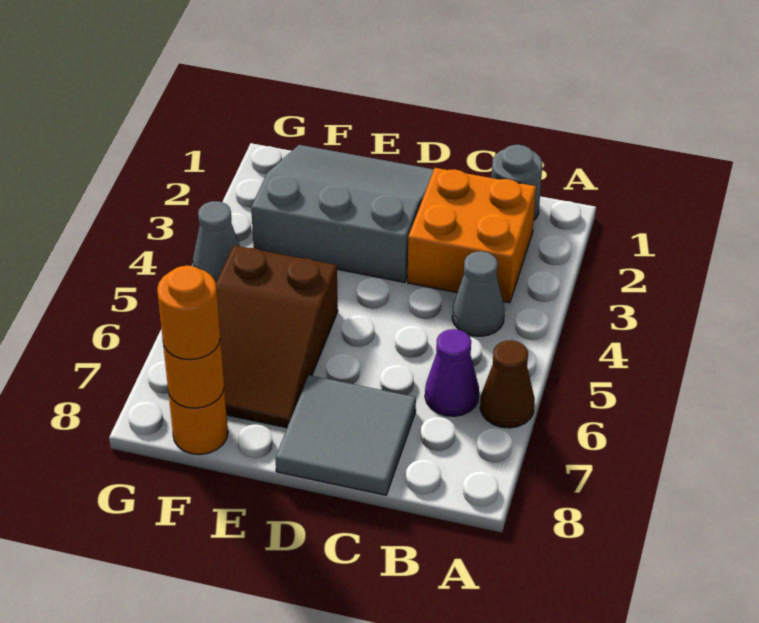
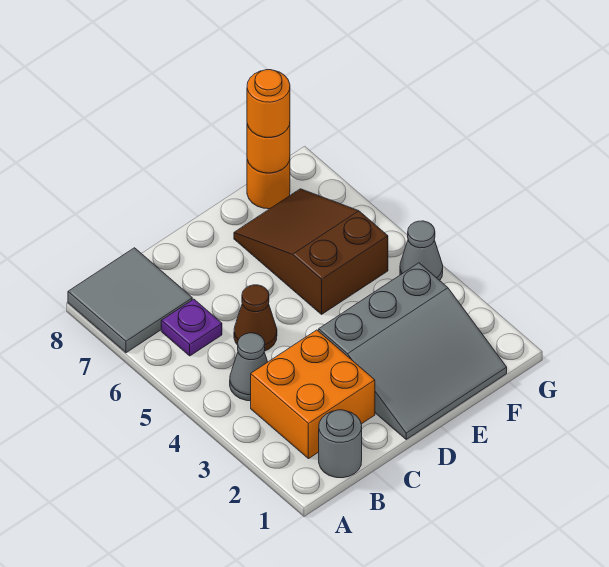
brown cone A6 level 1 -> brown cone C5 level 1
purple cone B6 level 1 -> purple plate B6 level 1
grey tile C7:D8 level 1 -> grey tile A7:B8 level 1

